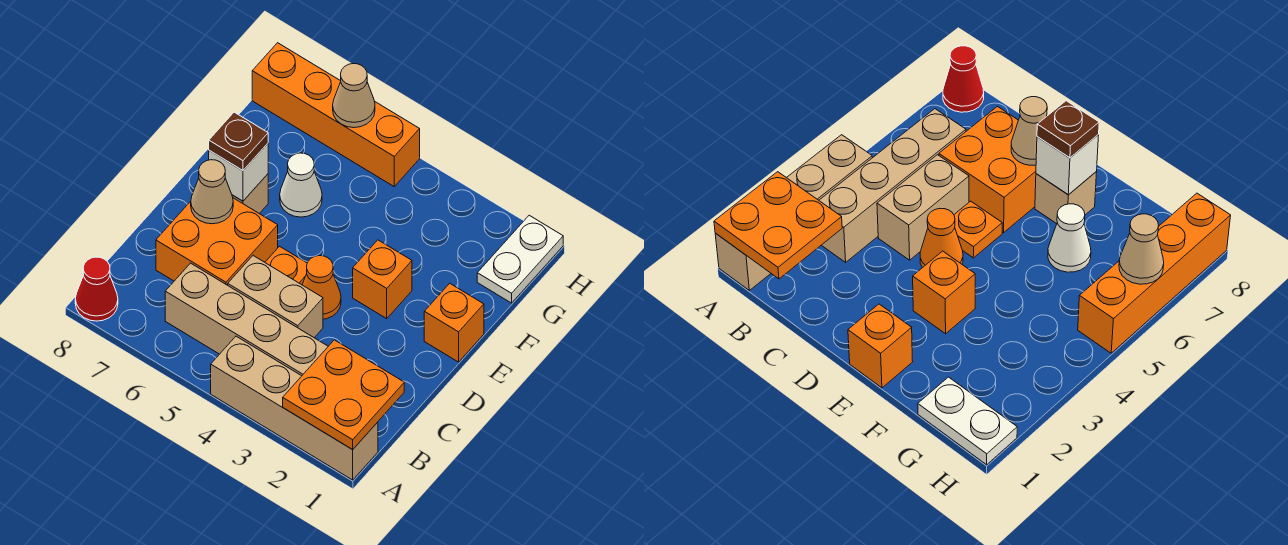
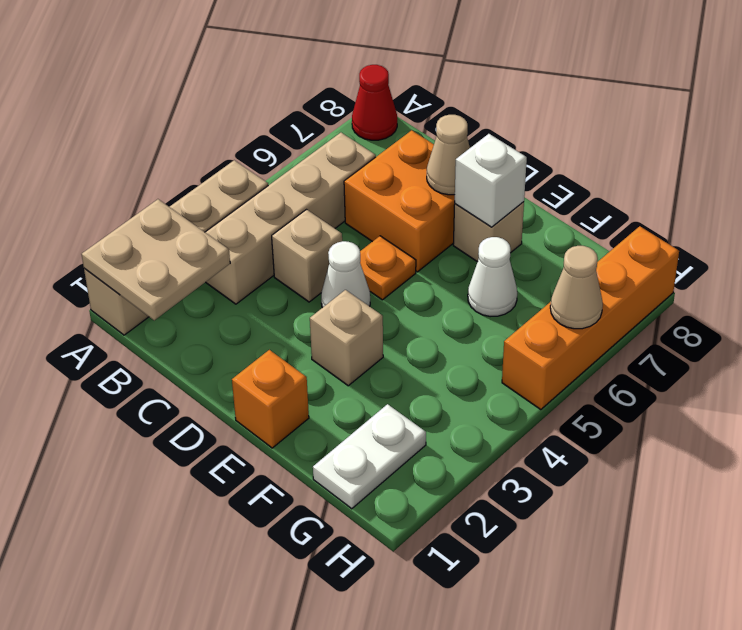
orange plate A1:B2 level 2 -> tan plate A1:B2 level 2
tan brick C4:C5 level 1 -> tan brick C4 level 1
orange cone D4 level 1 -> white cone D4 level 1
orange brick E3 level 1 -> tan brick E3 level 1
brown plate E7 level 3 -> none
white plate G1:H1 level 1 -> white plate G1:G2 level 1

